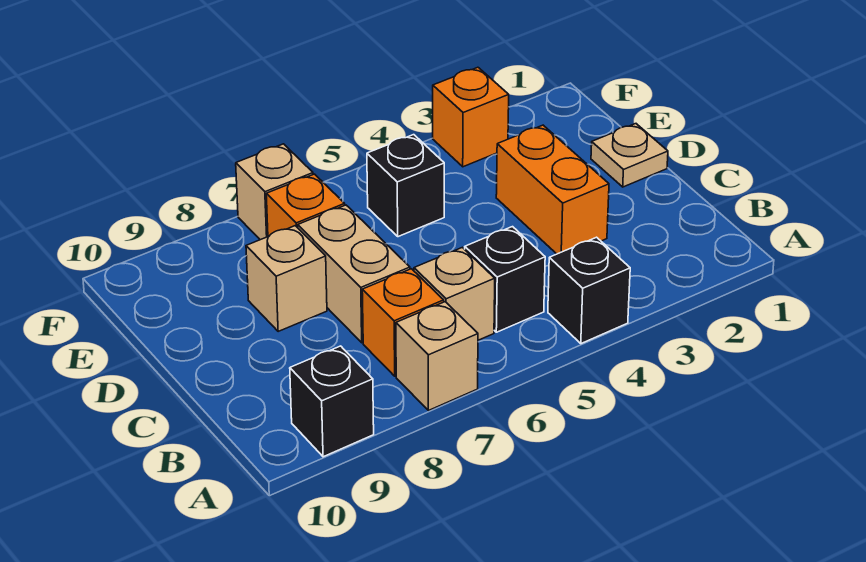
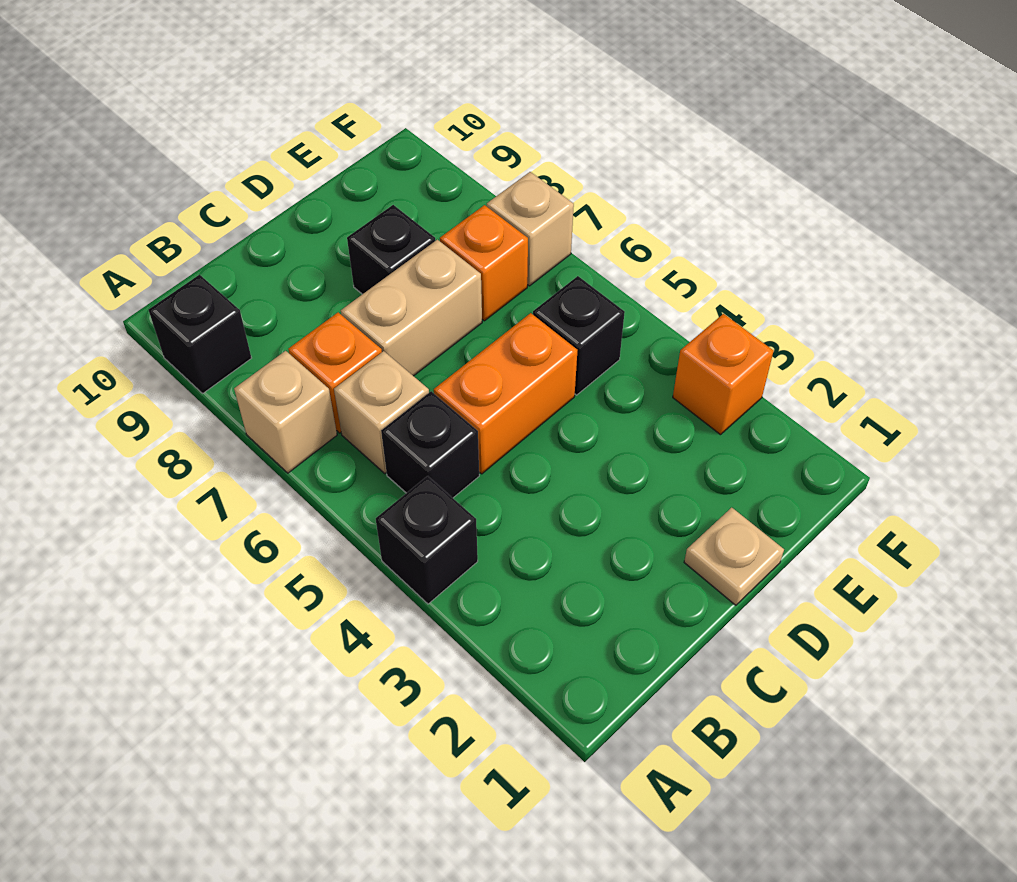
orange brick C3:D3 level 1 -> orange brick C5:D5 level 1
tan brick D8 level 1 -> black brick D8 level 1

